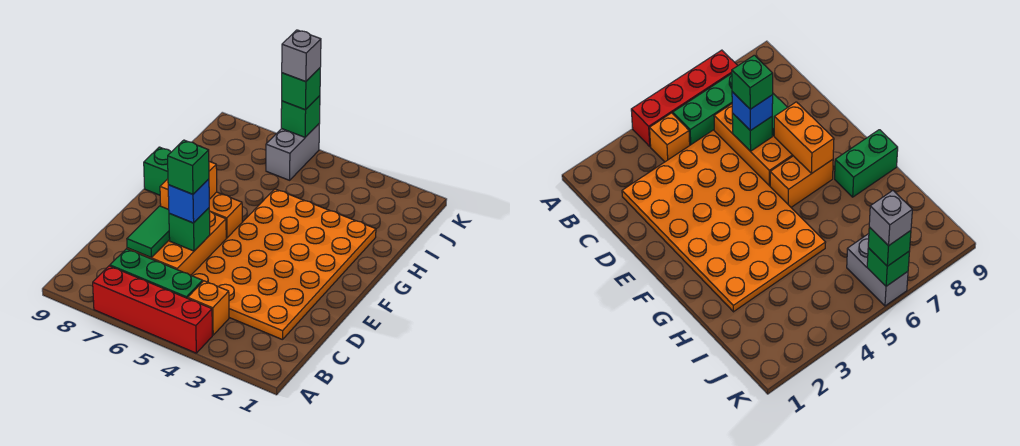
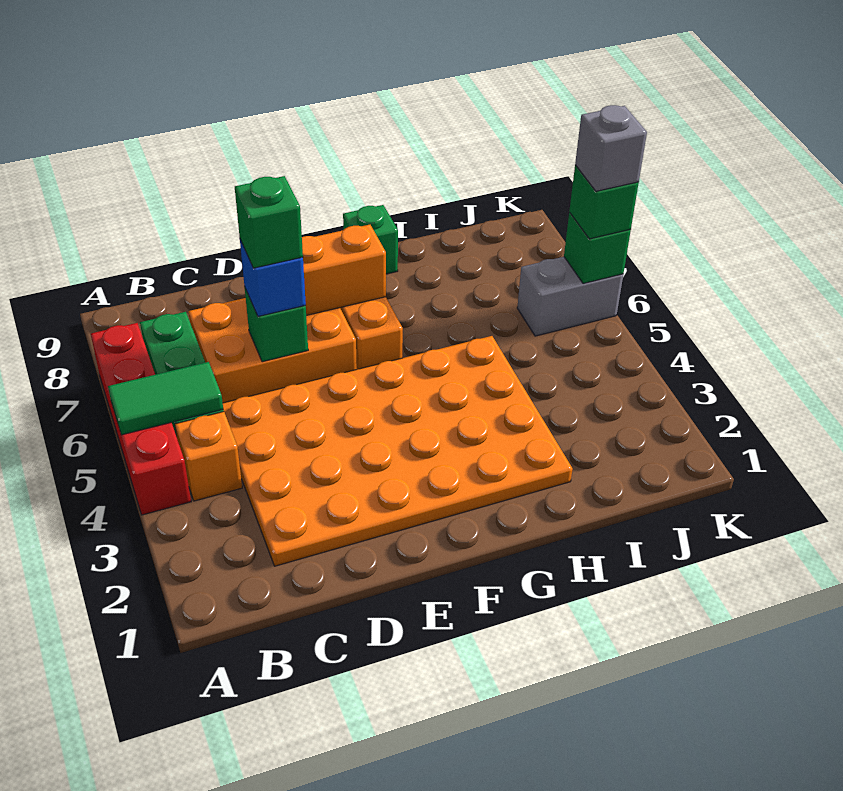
green tile C7:D7 level 2 -> green tile A5:B5 level 2
green brick G8:G9 level 1 -> green brick G9 level 1

